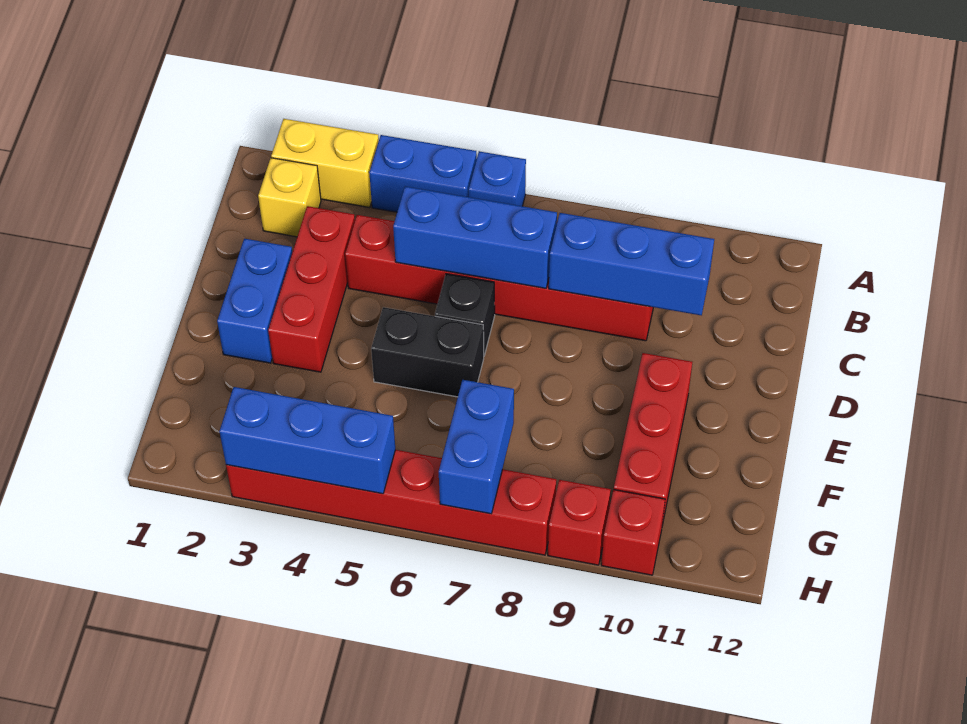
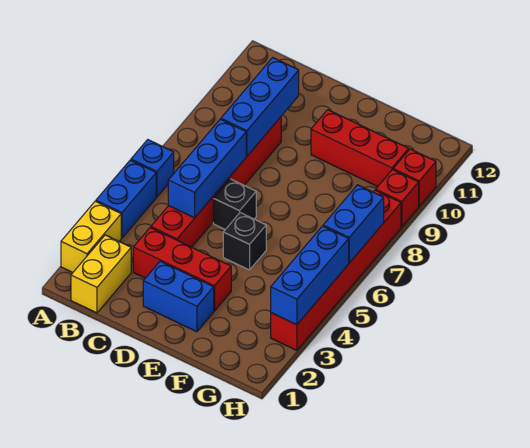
yellow brick B2 level 1 -> yellow brick B1:B2 level 1
black brick E5:E6 level 1 -> black brick E5 level 1
blue brick G7:H7 level 2 -> blue brick H6:H7 level 2

